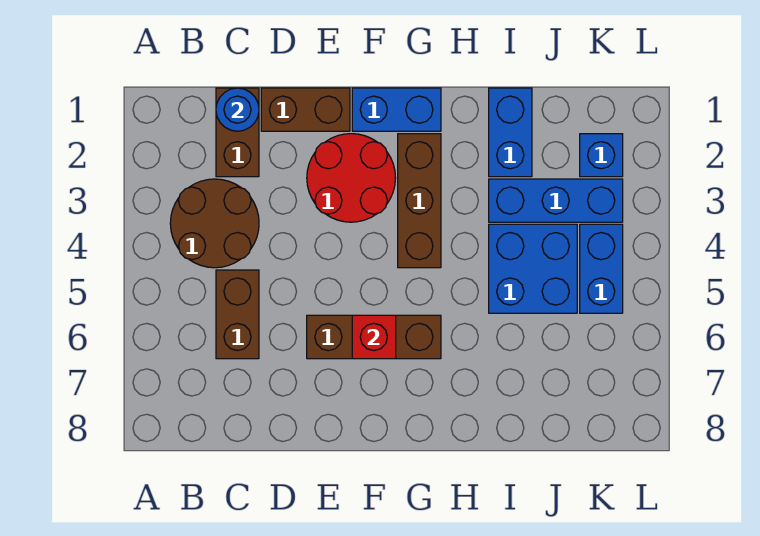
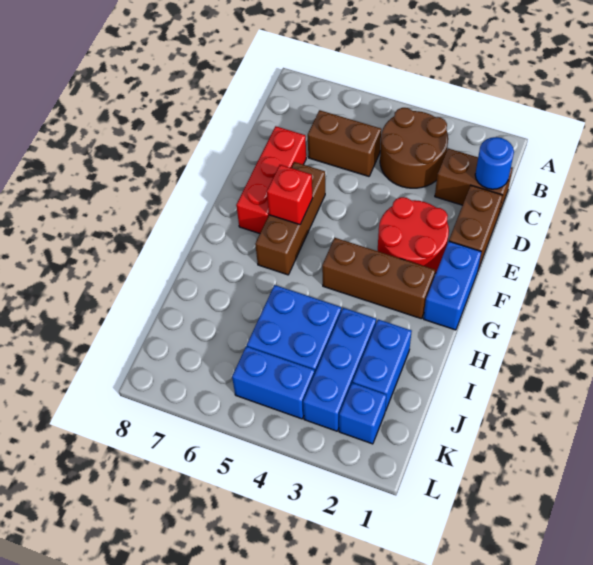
none -> red brick D7:F7 level 1
blue brick I1:I2 level 1 -> blue brick I2:J2 level 1

